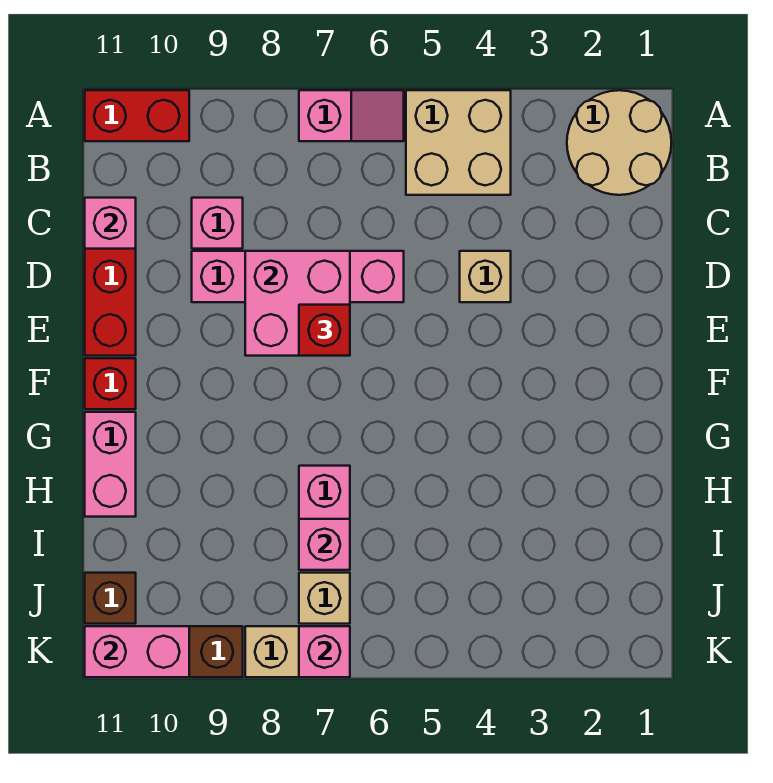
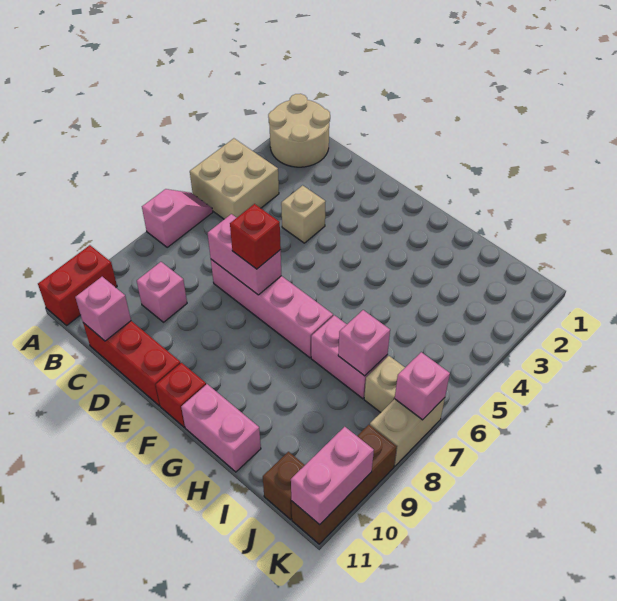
pink brick D6:D9 level 1 -> pink brick D7:G7 level 1
pink brick D7:E8 level 2 -> pink brick D7:E7 level 2

